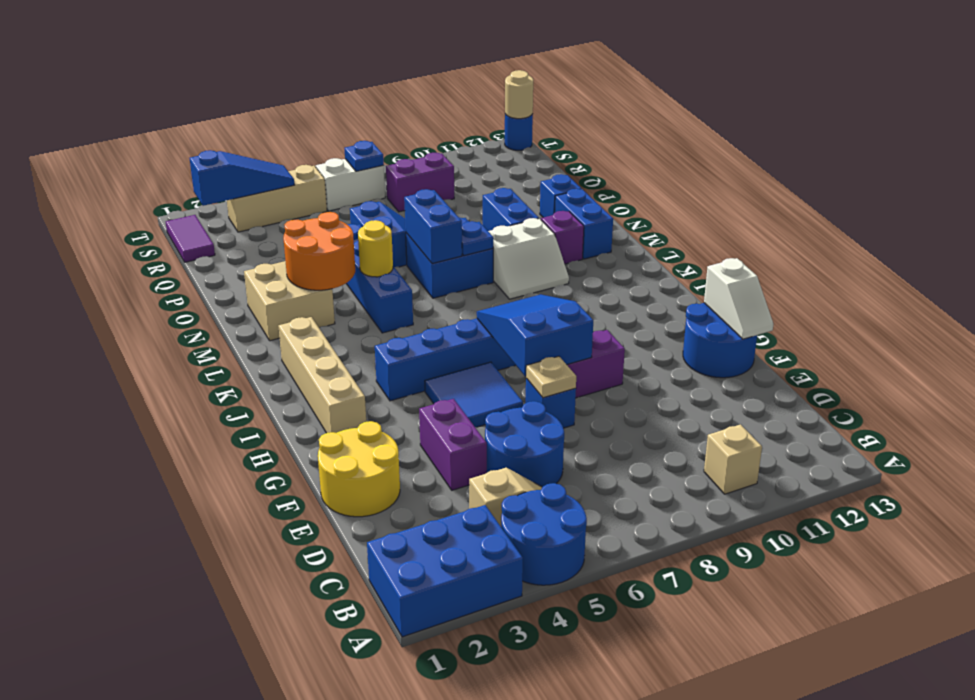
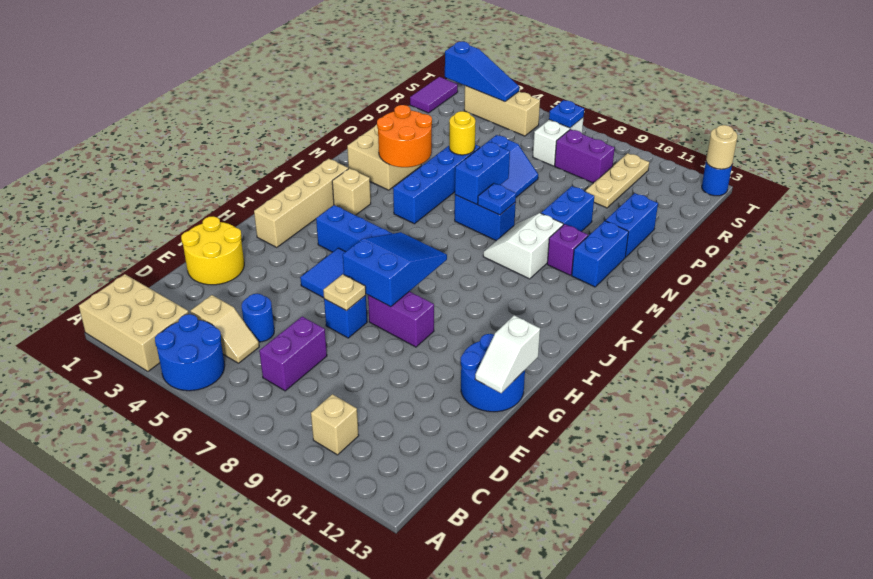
blue brick A1:B3 level 1 -> tan brick A1:B3 level 1
blue round brick D5:E6 level 1 -> blue round brick D5 level 1
purple brick E4:F4 level 1 -> purple brick C7:D7 level 1
none -> tan brick K3 level 1
white slope L9:M10 level 1 top M -> white slope L9:M10 level 1 top 10
yellow round brick M5 level 2 -> yellow round brick O5 level 2
blue brick M7:N8 level 1 -> blue brick M7:M8 level 1
blue brick O12 level 1 -> blue brick O12:P12 level 1
none -> tan plate Q10:S10 level 1
white brick S6:S7 level 1 -> white brick R7:S7 level 1

